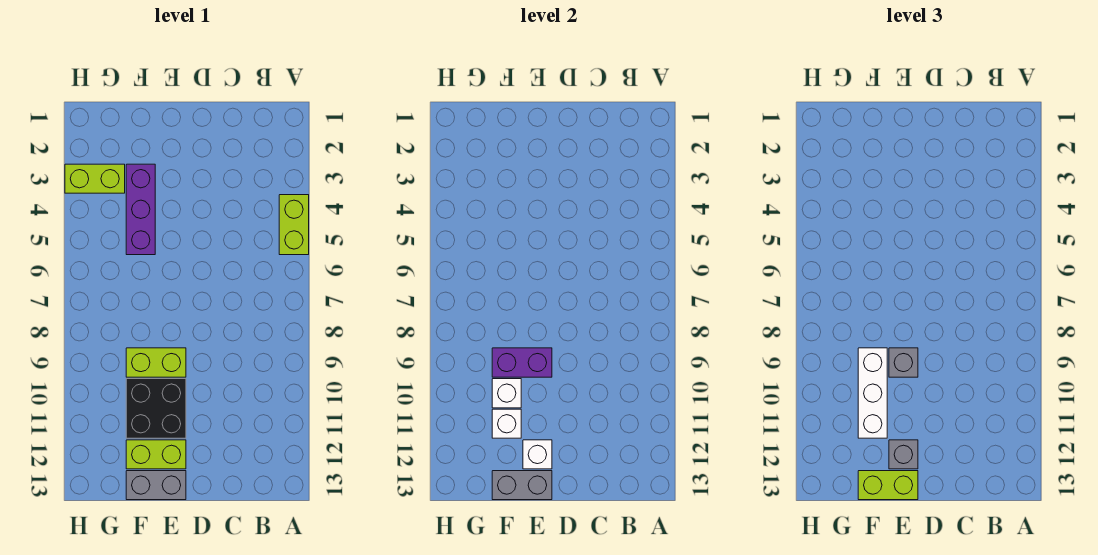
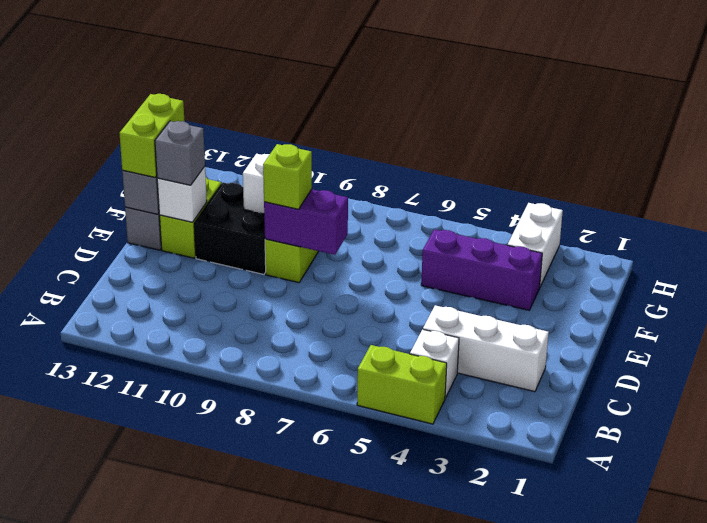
purple brick E9:F9 level 2 -> purple brick E8:E9 level 2
grey brick E9 level 3 -> lime brick E9 level 3
white brick F9:F11 level 3 -> white brick C2:C4 level 1
white brick F11 level 2 -> white brick B4 level 1
lime brick G3:H3 level 1 -> white brick G3:H3 level 1

